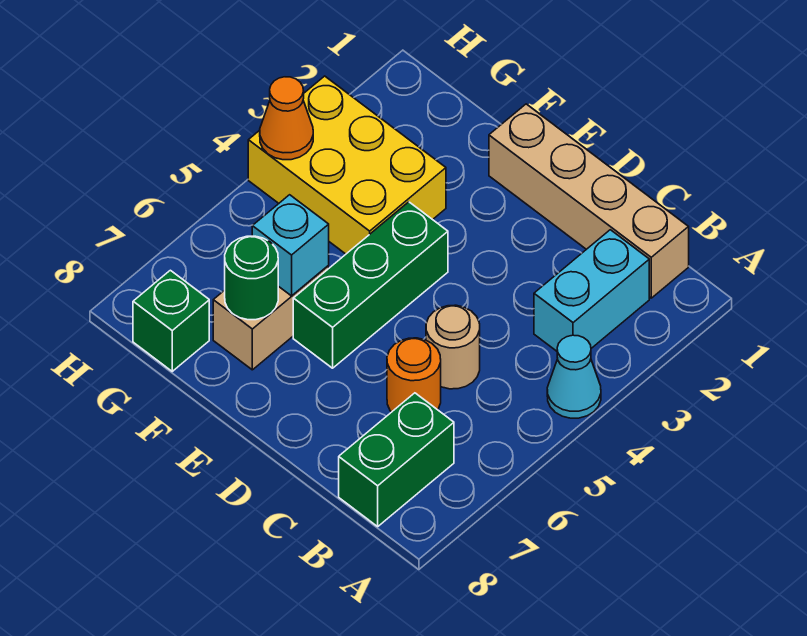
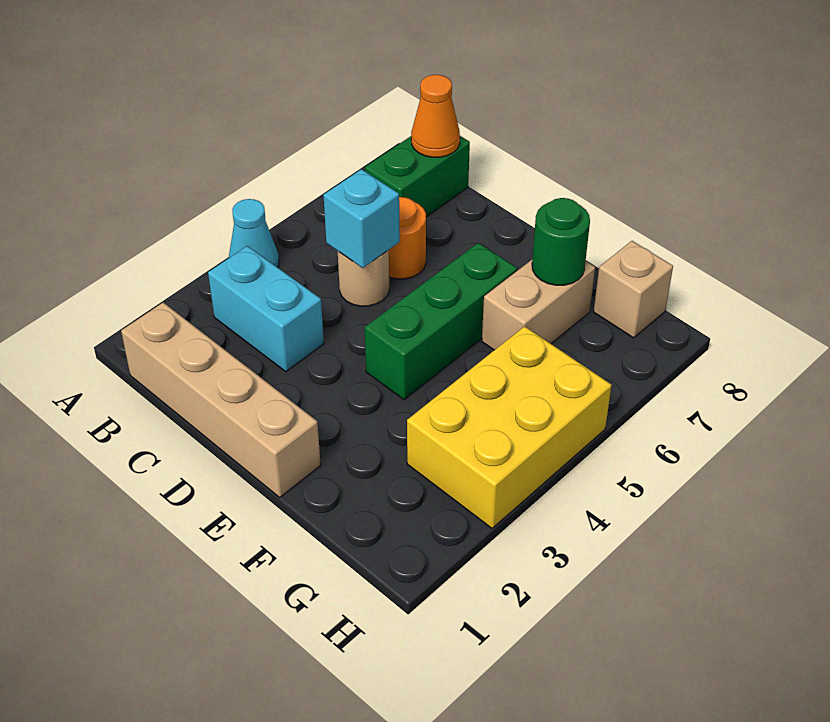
cyan brick B2:B3 level 1 -> cyan brick B3:C3 level 1
yellow brick F3:H4 level 1 -> yellow brick G3:H5 level 1
cyan brick F6 level 2 -> cyan brick C5 level 2
green brick G8 level 1 -> tan brick G8 level 1
orange cone H4 level 2 -> orange cone B8 level 2

